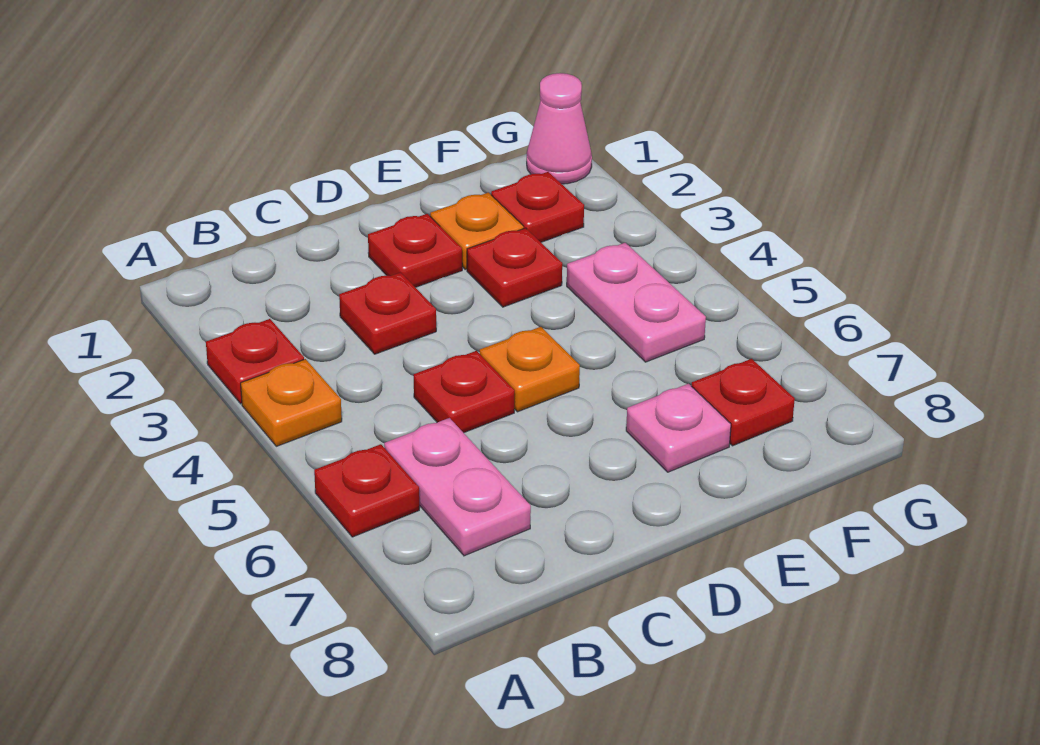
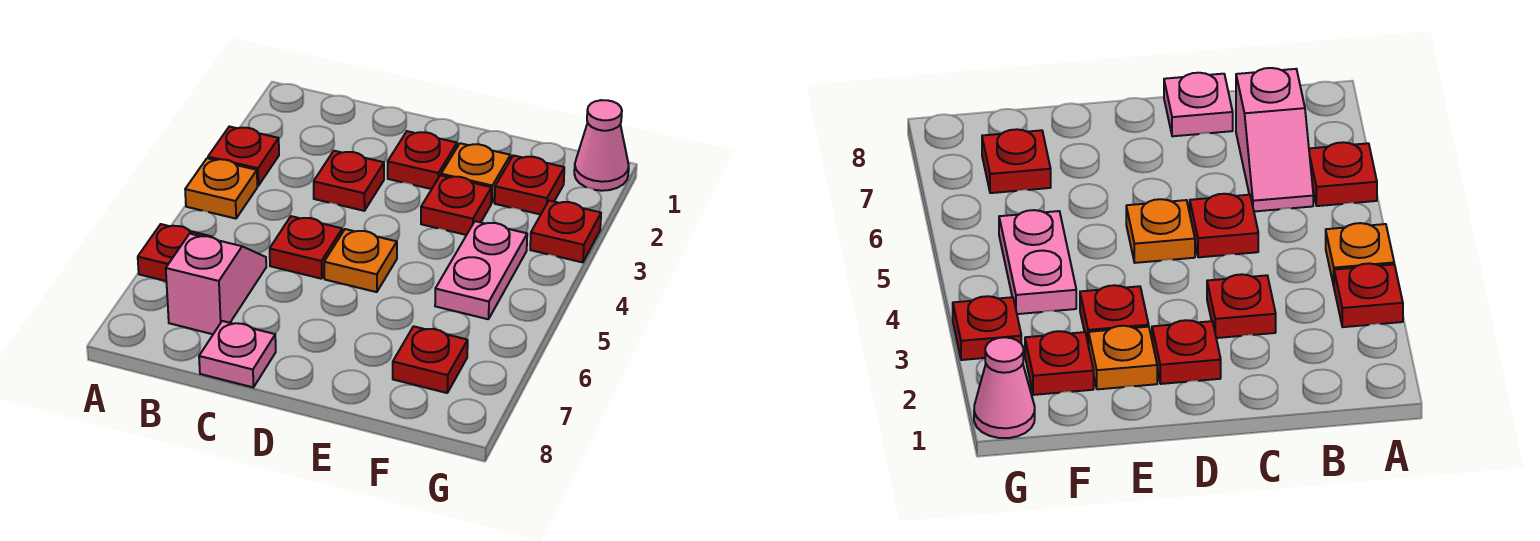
pink plate B6:B7 level 1 -> pink slope B6:B7 level 1 top 7
pink plate E7 level 1 -> pink plate C8 level 1
none -> red plate G3 level 1

